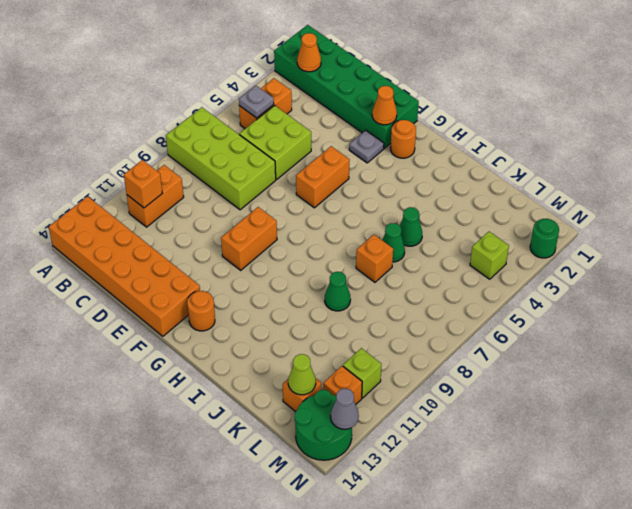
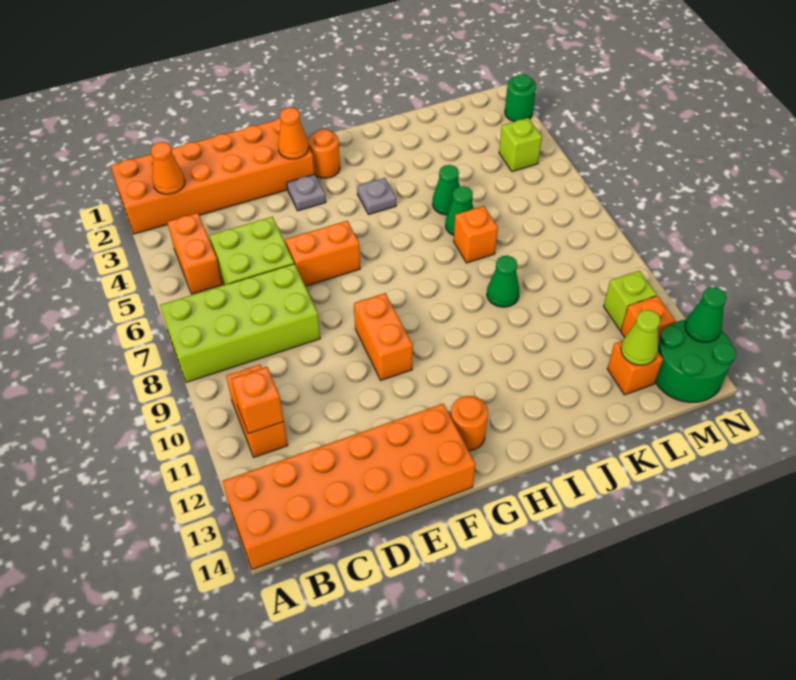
green brick A1:F2 level 1 -> orange brick A1:F2 level 1
grey plate B5 level 2 -> grey plate H4 level 1
orange brick F5:F6 level 1 -> orange brick E6:F6 level 1
grey cone N13 level 2 -> green cone N13 level 2

